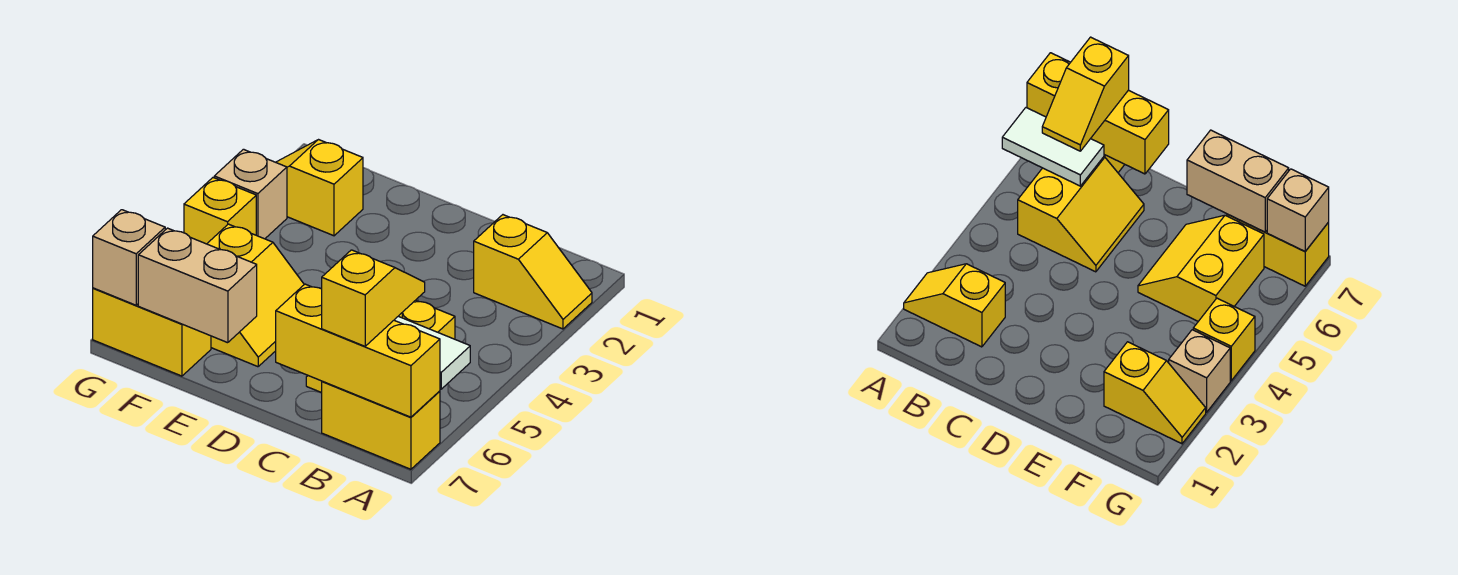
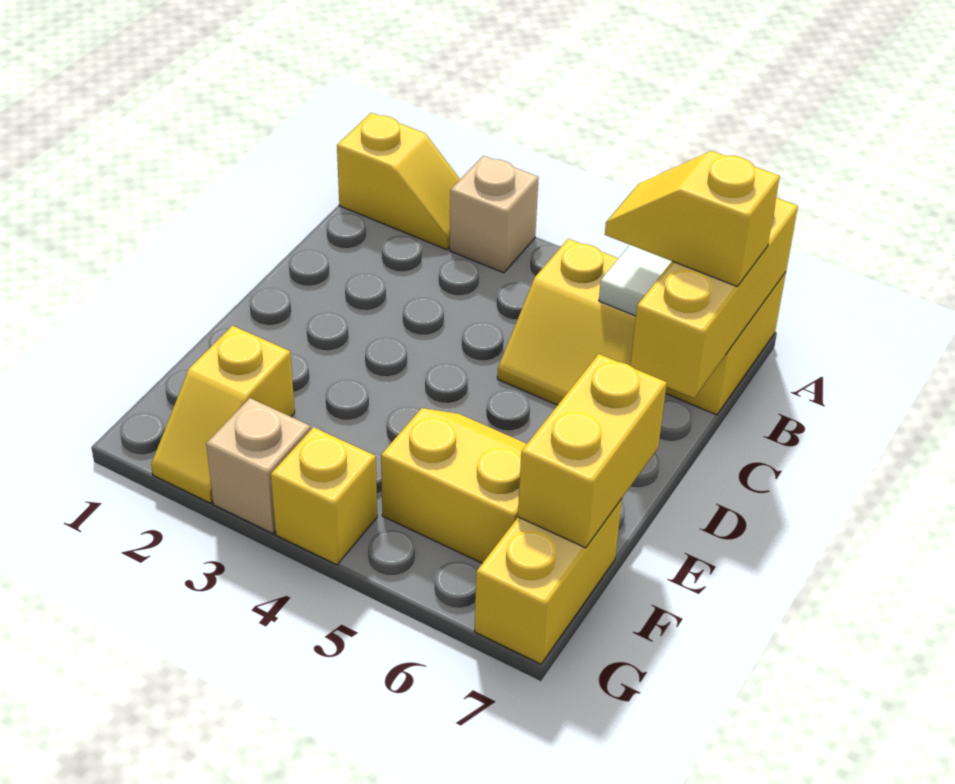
yellow slope A2:B2 level 1 top B -> yellow slope A1:A2 level 1 top 1
tan brick E7:F7 level 2 -> yellow brick E7:F7 level 2
tan brick G7 level 2 -> tan brick A3 level 1

